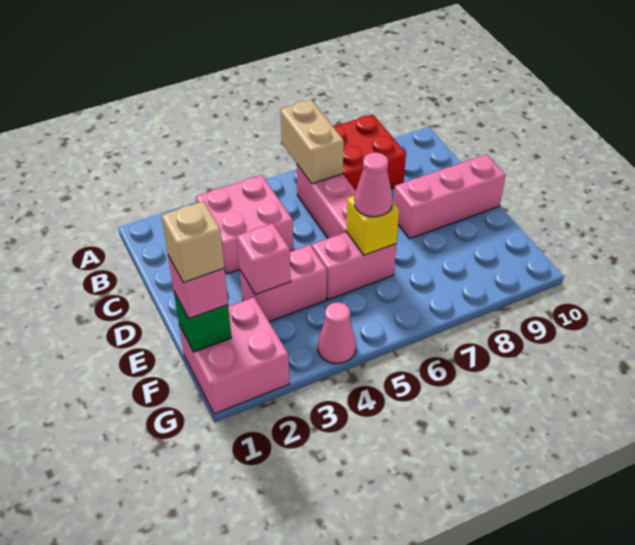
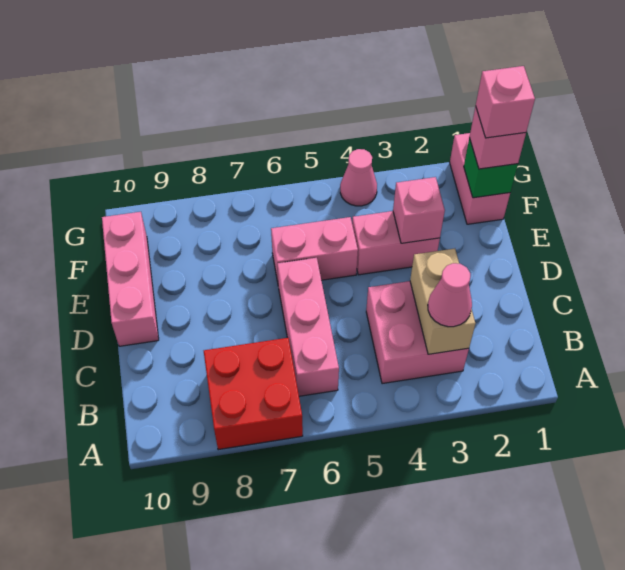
tan brick A6:B6 level 2 -> tan brick B3:C3 level 2
pink brick D8:D10 level 1 -> pink brick D10:F10 level 1
yellow brick E6 level 2 -> none
pink cone E6 level 3 -> pink cone B3 level 3
pink brick F1:G2 level 1 -> pink brick F1:G1 level 1
tan brick F1 level 4 -> pink brick F1 level 4

